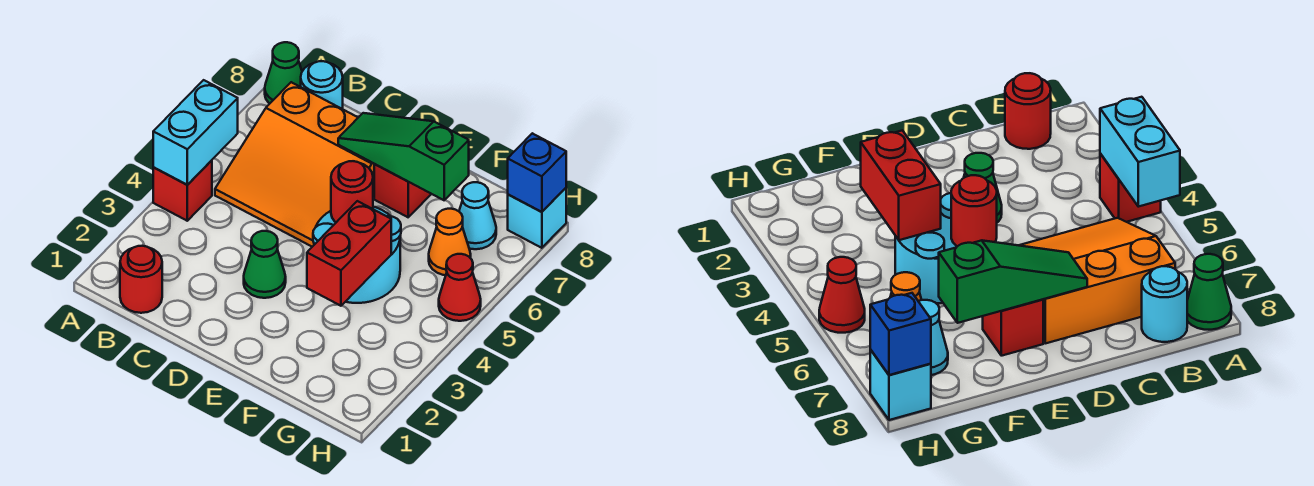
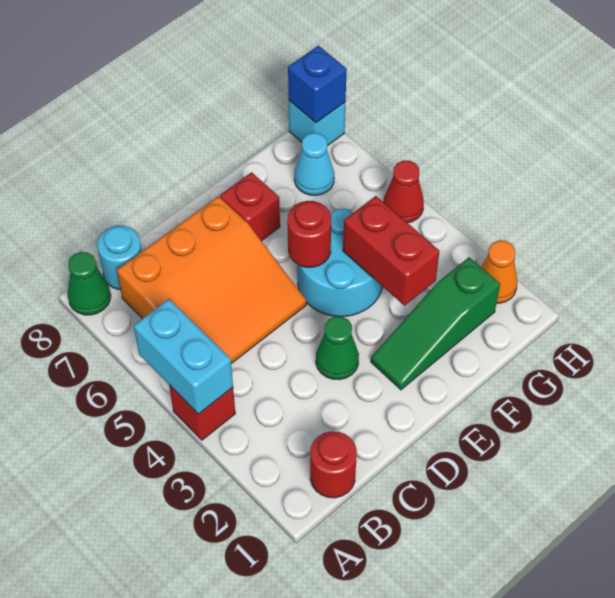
green slope D7:F7 level 2 top F -> green slope E2:G2 level 1 top G
orange cone G6 level 1 -> orange cone H2 level 1

